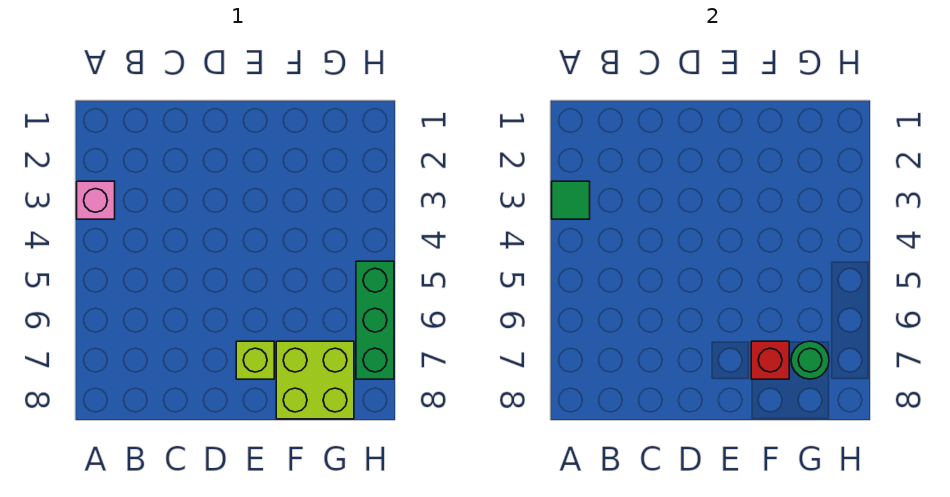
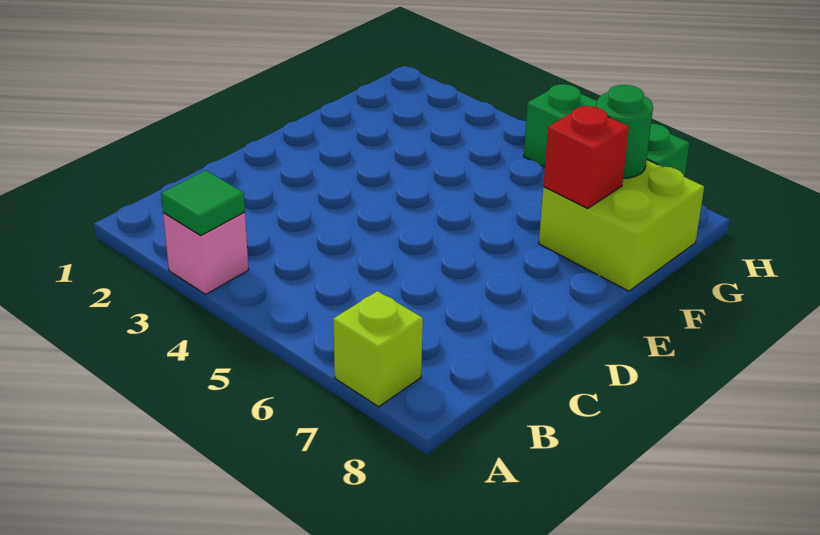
lime brick E7 level 1 -> lime brick A7 level 1

